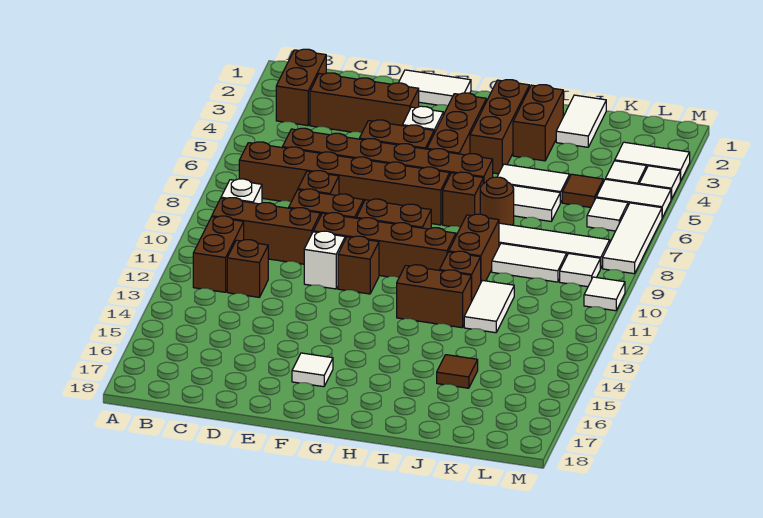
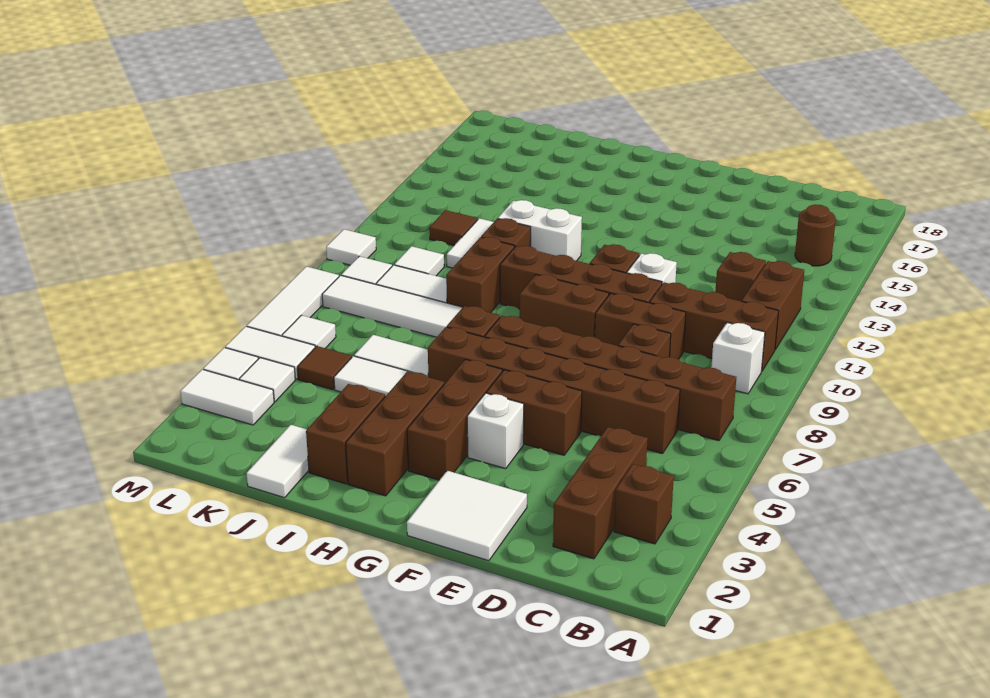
brown brick B2:B3 level 1 -> brown brick B3 level 1
brown brick C3:E3 level 1 -> brown brick C2:C4 level 1
white tile E1:F1 level 1 -> white tile E1:F2 level 1
white tile F16 level 1 -> white tile K10 level 1
brown brick H12:I12 level 1 -> white brick H12:I12 level 1
brown round brick I7 level 1 -> brown round brick B15 level 1
brown tile J15 level 1 -> brown tile K12 level 1

